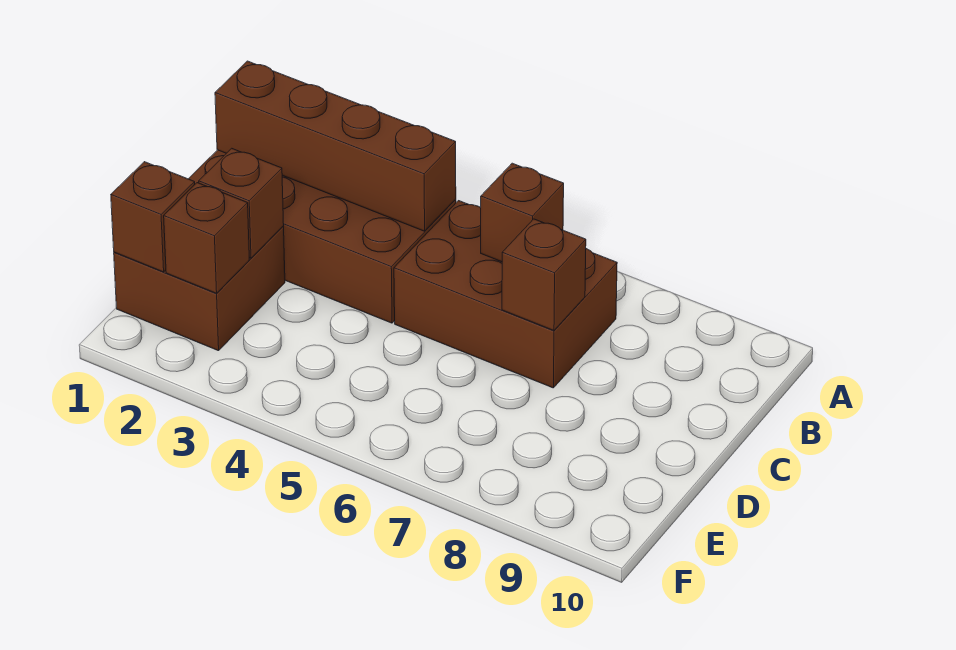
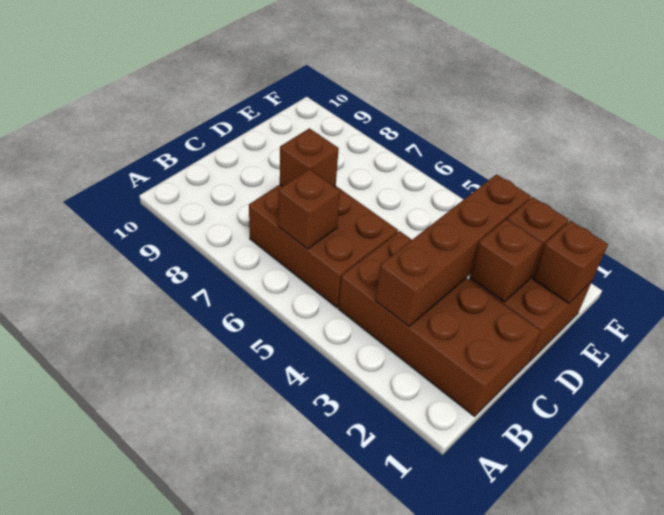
brown brick B1:B4 level 2 -> brown brick B3:E3 level 2

